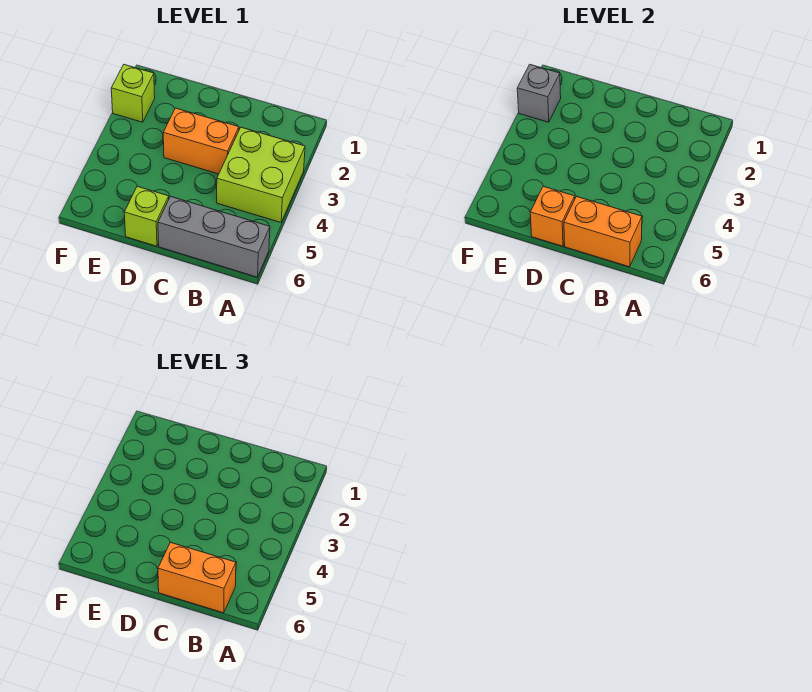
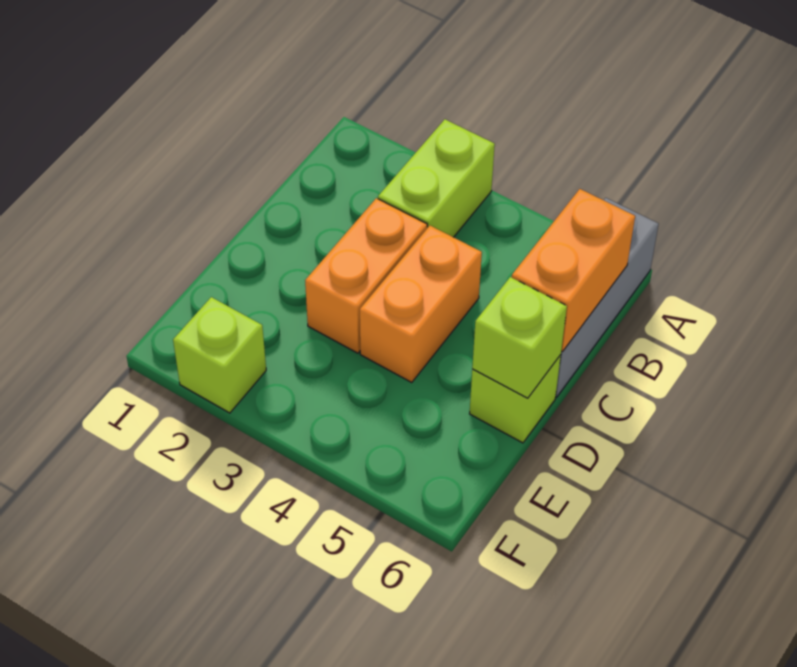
lime brick A3:B4 level 1 -> lime brick A3:B3 level 1
orange brick B6:C6 level 3 -> orange brick C4:D4 level 1
orange brick D6 level 2 -> lime brick D6 level 2
grey brick F2 level 2 -> none

